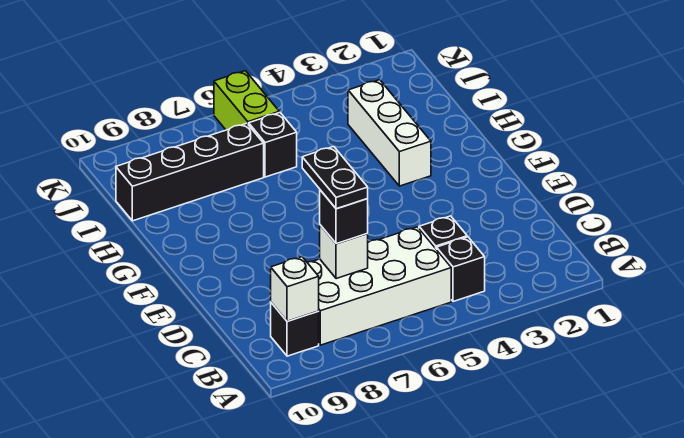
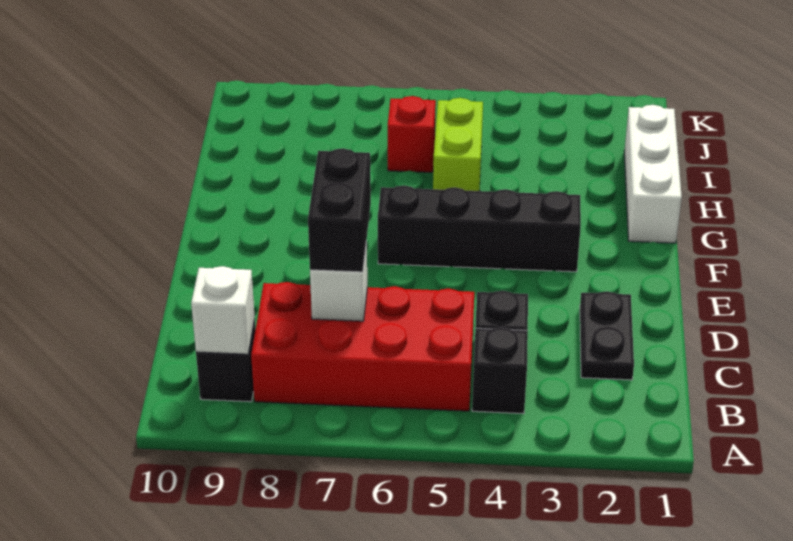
white brick B5:C8 level 1 -> red brick B5:C8 level 1
black brick C7 level 3 -> black brick C7:D7 level 3
black plate C7:D7 level 4 -> black plate C2:D2 level 1
white brick G3:I3 level 1 -> white brick G1:I1 level 1
black brick I6 level 1 -> red brick I6 level 1
black brick I7:I10 level 1 -> black brick F3:F6 level 1
lime brick J6:K6 level 1 -> lime brick H5:I5 level 1

